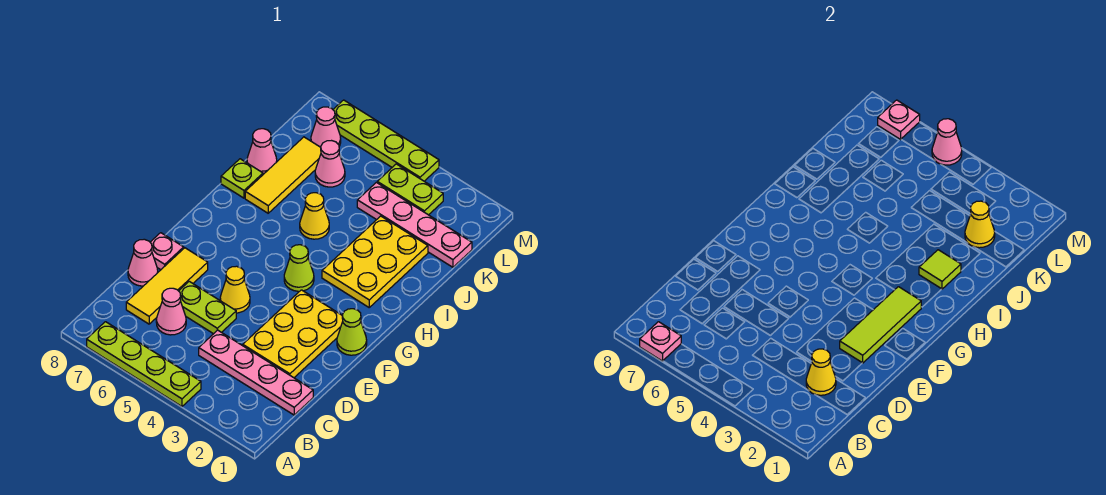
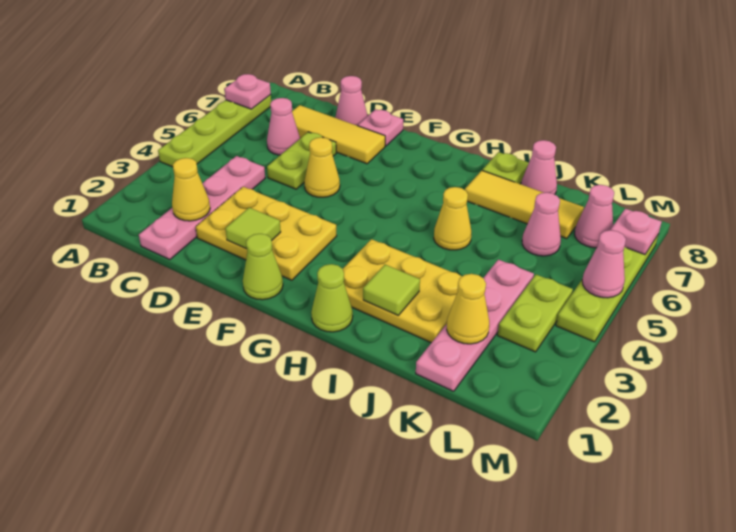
lime tile E2:G2 level 2 -> lime tile E2 level 2
lime cone G4 level 1 -> lime cone H1 level 1

